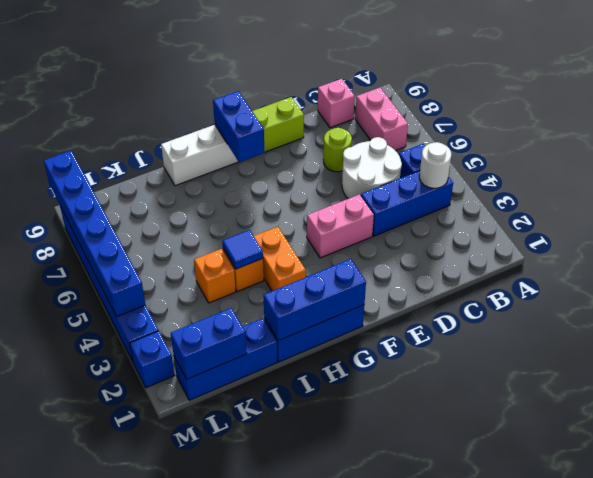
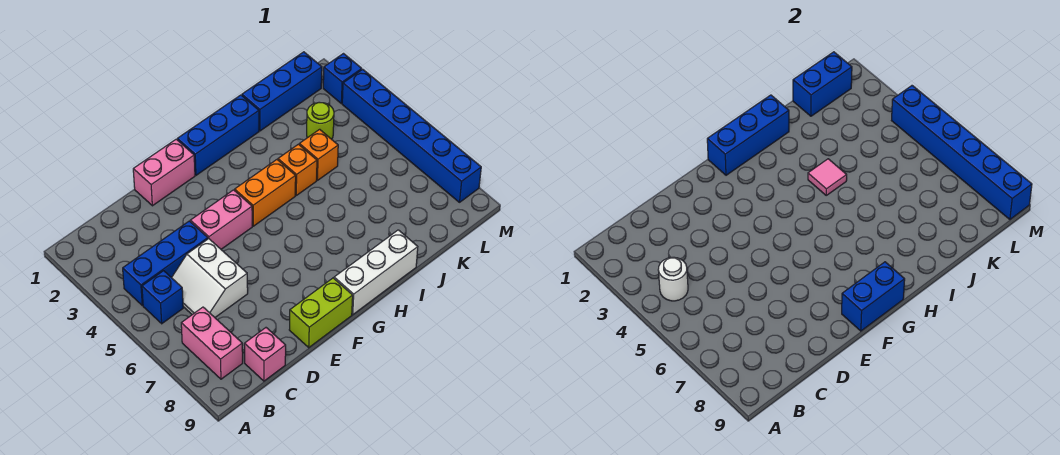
white round brick C5:D6 level 1 -> white slope C5:D6 level 1 top D
lime round brick D7 level 1 -> lime round brick K3 level 1
none -> pink brick E1:F1 level 1
blue brick G8:G9 level 2 -> blue brick F9:G9 level 2
orange brick H3:H4 level 1 -> orange brick G4:H4 level 1
blue tile I4 level 2 -> pink tile I4 level 2

